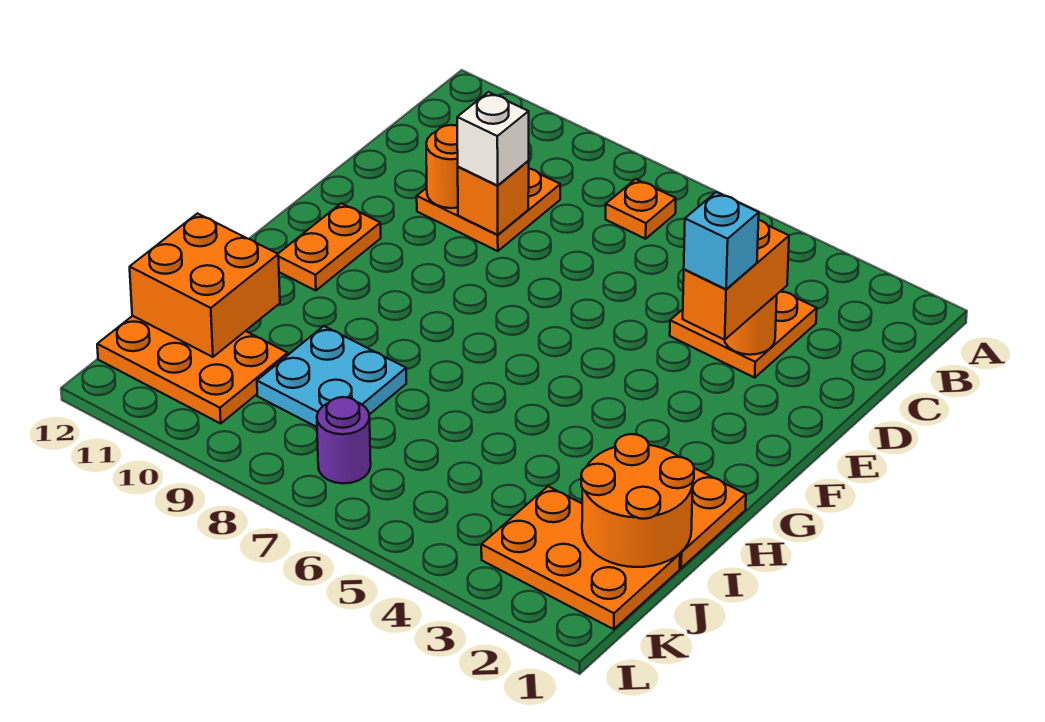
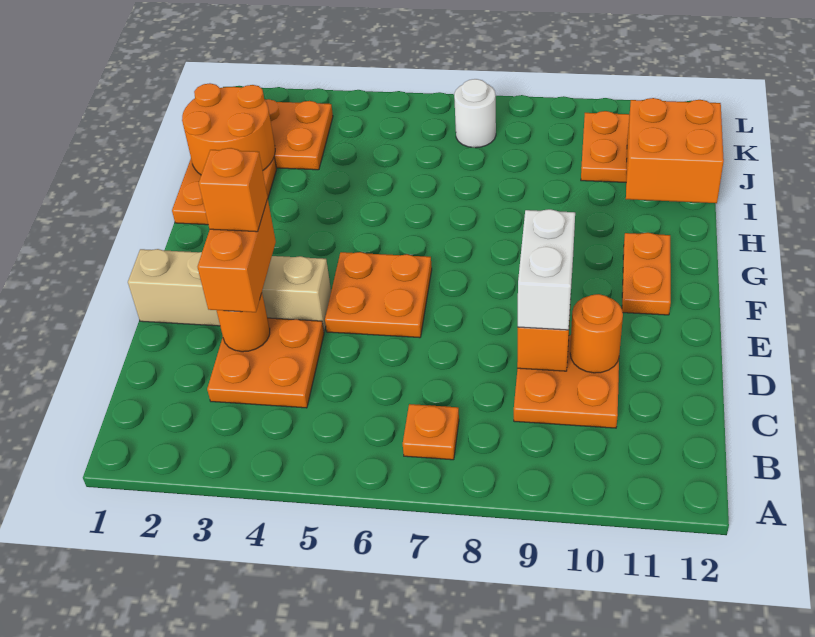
white brick D9 level 3 -> white brick D9:E9 level 3
none -> tan brick E1:E4 level 1
cyan brick E3 level 4 -> orange brick E3 level 4
none -> orange plate E5:F6 level 1
cyan plate I8:J9 level 1 -> none
purple round brick K7 level 1 -> white round brick K7 level 1

